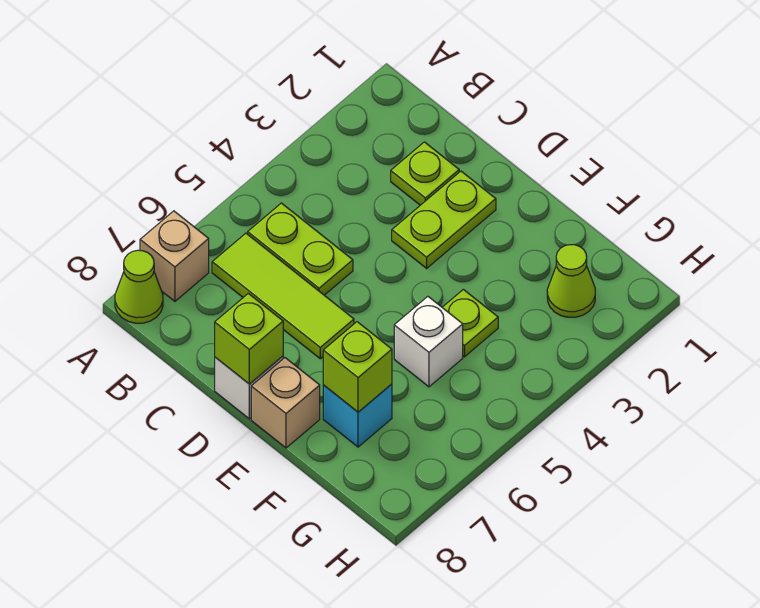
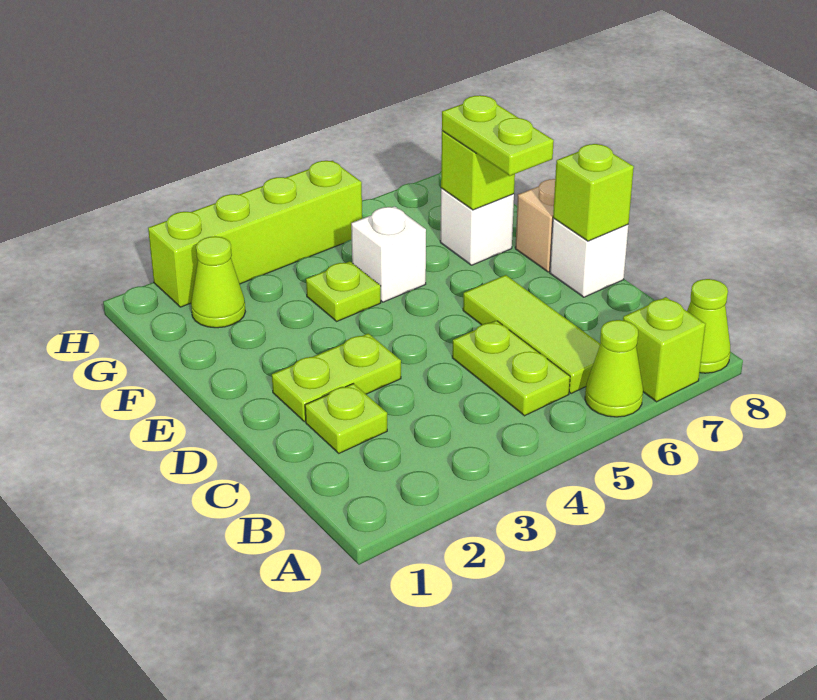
none -> lime cone A6 level 1
tan brick A7 level 1 -> lime brick A7 level 1
none -> lime plate E7:F7 level 3
cyan brick F7 level 1 -> white brick F7 level 1
none -> lime brick H2:H5 level 1

